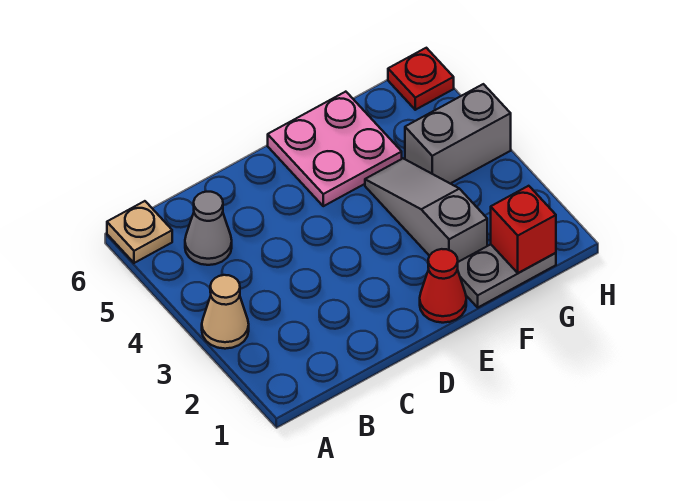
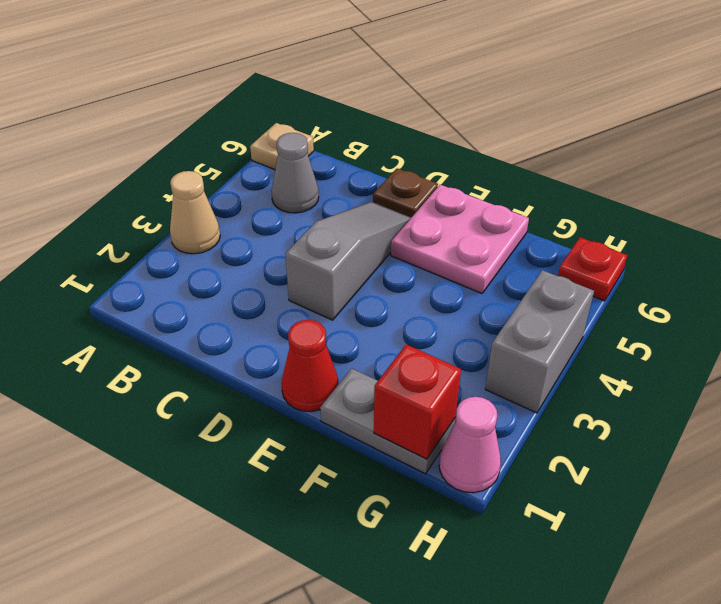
none -> brown plate D6 level 1
grey slope F2:F4 level 1 top 2 -> grey slope D3:D5 level 1 top 3
grey brick G4:H4 level 1 -> grey brick H3:H4 level 1
none -> pink cone H1 level 1

